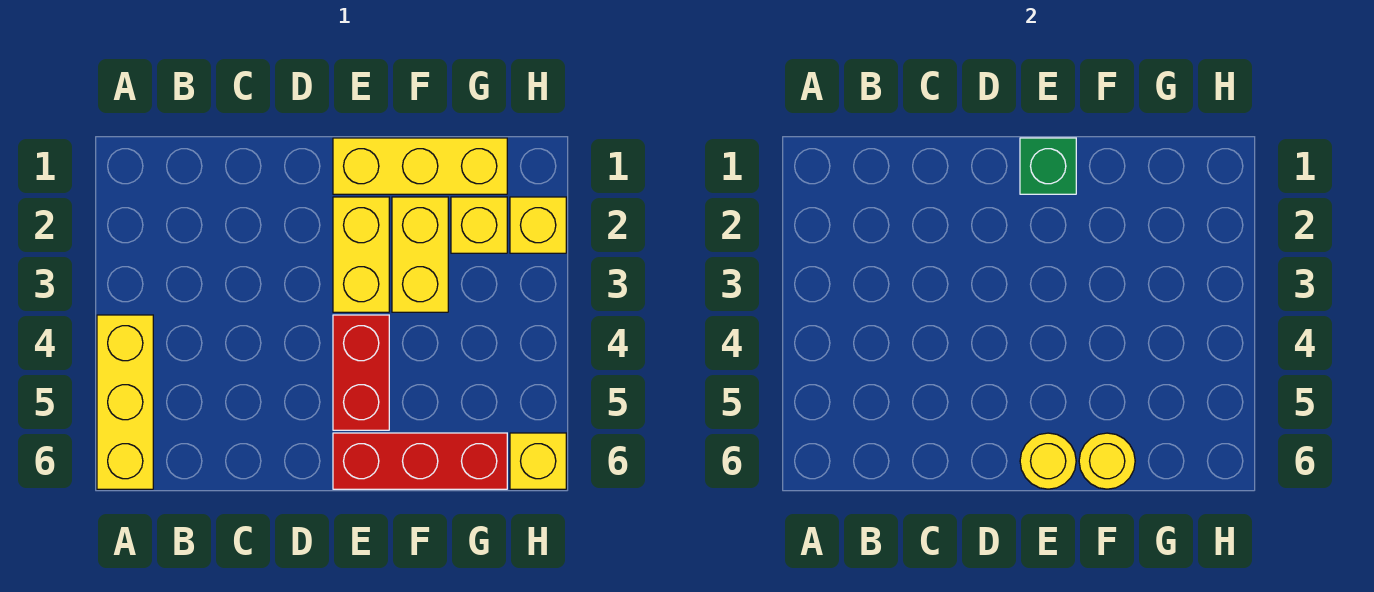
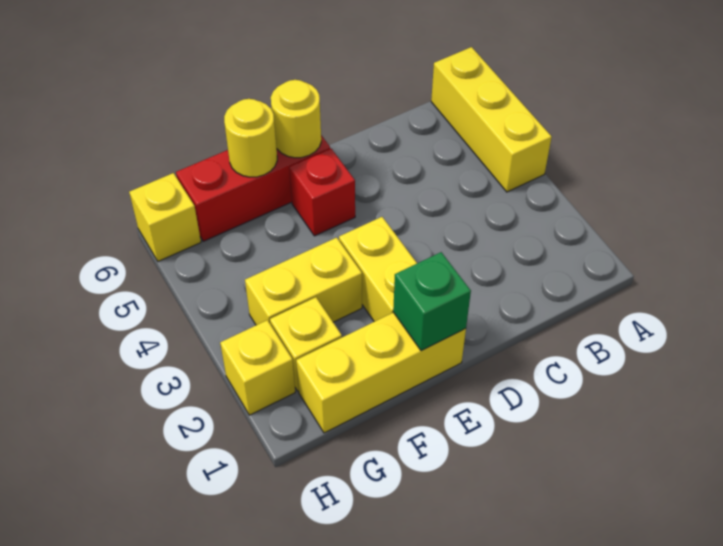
red brick E4:E5 level 1 -> red brick E5 level 1
yellow brick F2:F3 level 1 -> yellow brick F3:G3 level 1

